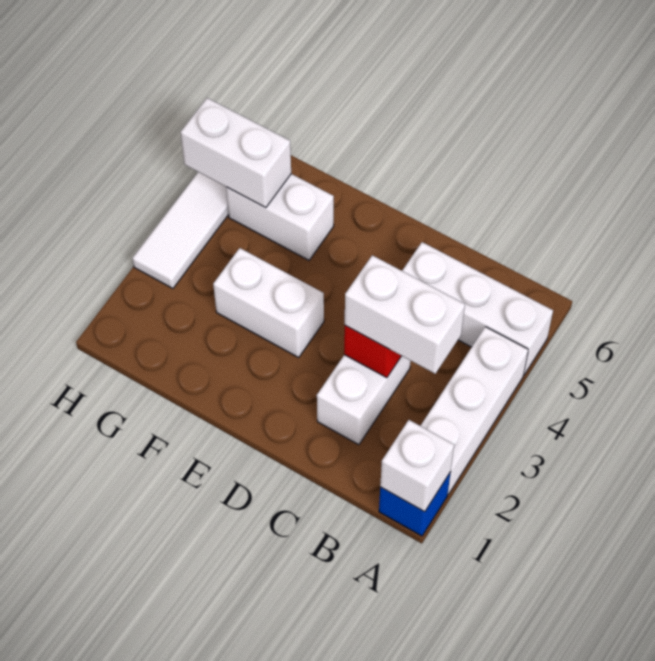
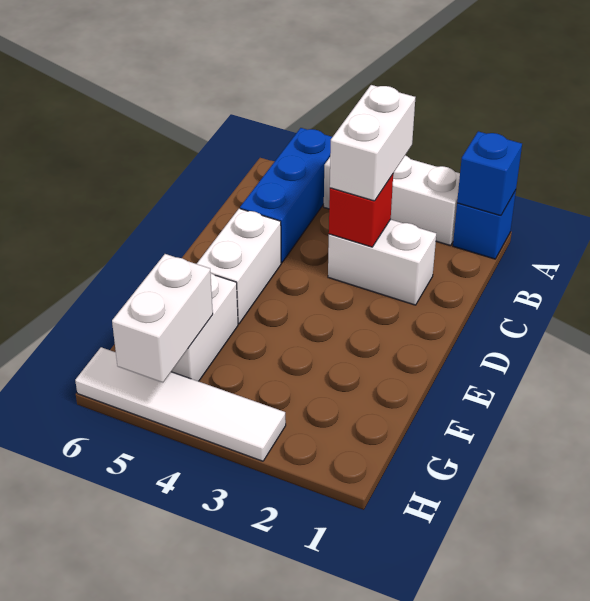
white brick A1 level 2 -> blue brick A1 level 2
white brick A5:C5 level 1 -> blue brick A5:C5 level 1
white brick E3:F3 level 1 -> white brick D5:E5 level 1

